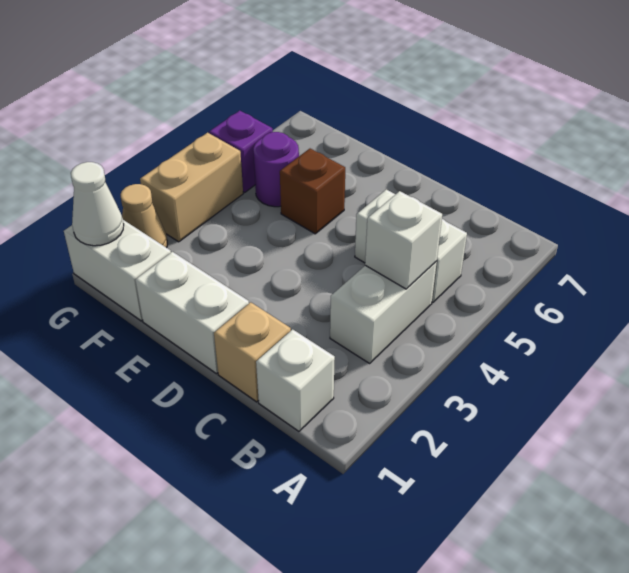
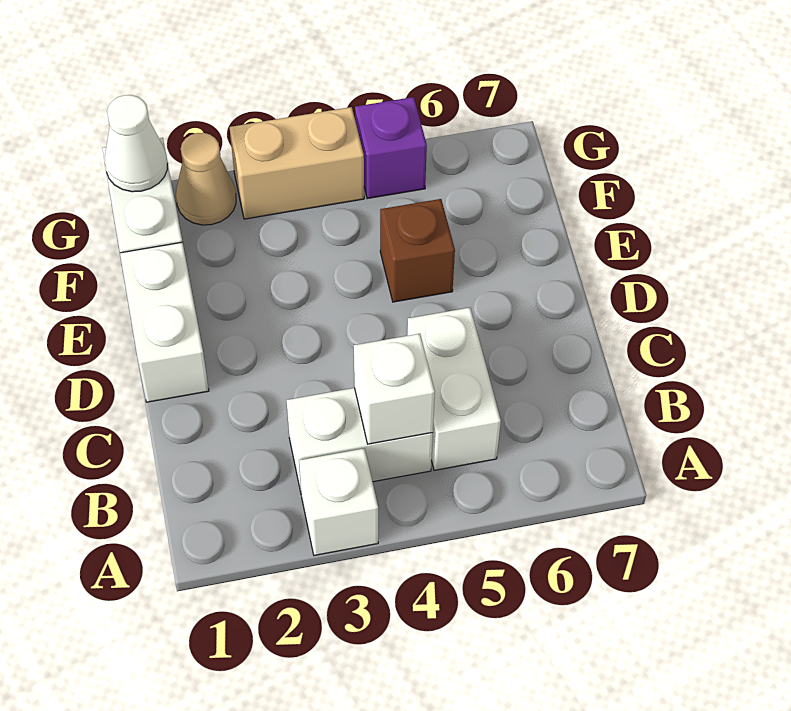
white brick B1 level 1 -> white brick A3 level 1
tan brick C1 level 1 -> none
purple round brick F5 level 1 -> none

